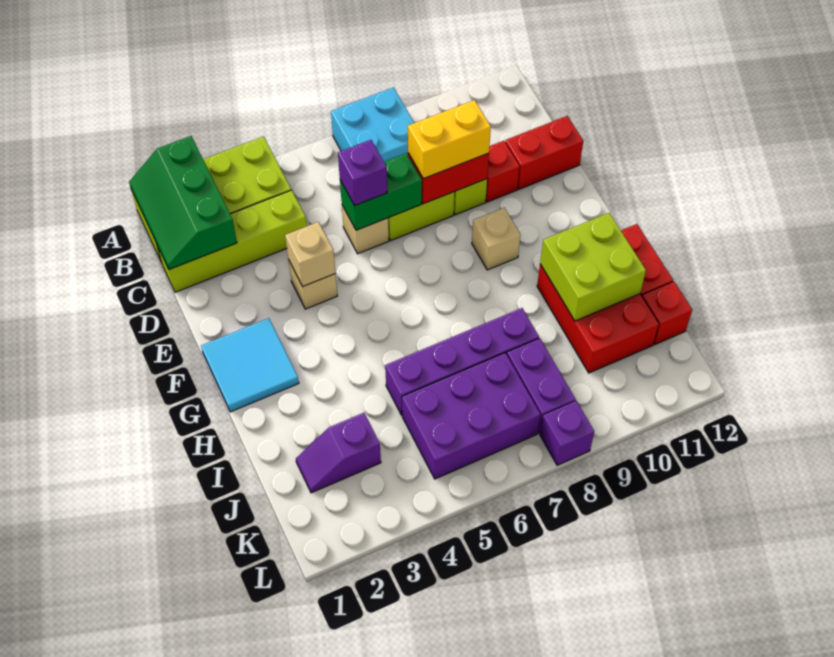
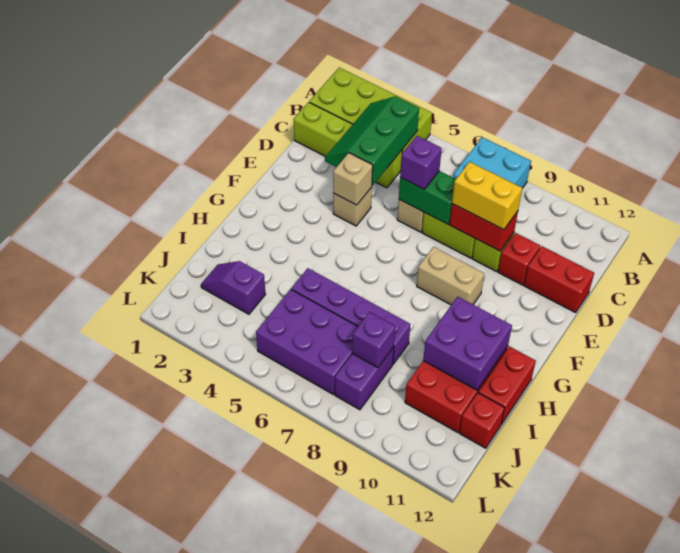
green slope A1:C2 level 2 top 2 -> green slope B3:D4 level 2 top 4
cyan tile F1:G2 level 1 -> none
tan brick F9 level 1 -> tan brick F8:F9 level 1
lime brick H10:I11 level 2 -> purple brick H10:I11 level 2
purple brick L8 level 1 -> purple brick J8 level 2

